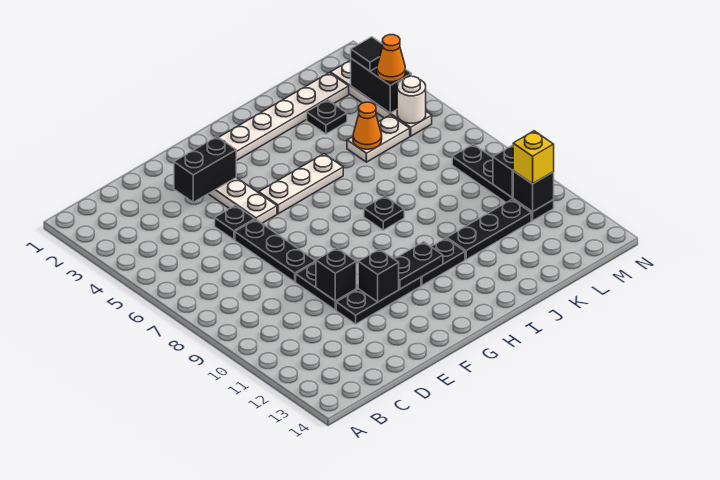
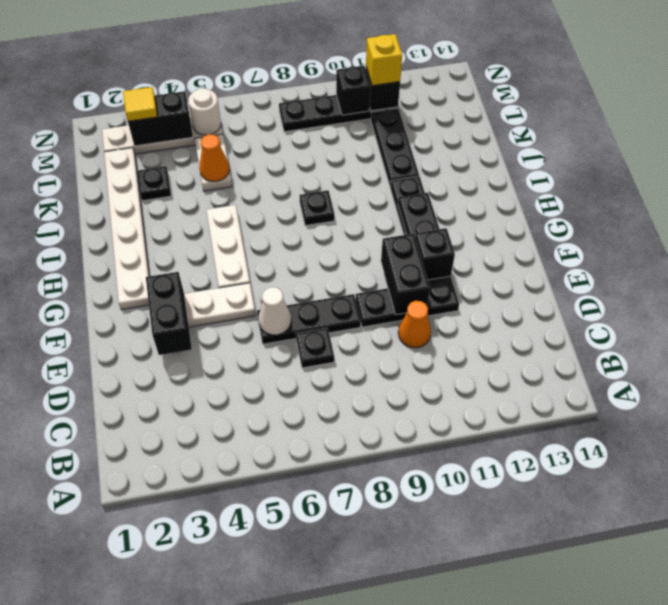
black plate E5 level 1 -> black plate D7 level 1
none -> white cone E6 level 2
black brick E10 level 2 -> black brick E10:F10 level 2
black tile M3 level 3 -> yellow tile M3 level 3
orange cone M4 level 3 -> orange cone D10 level 1

